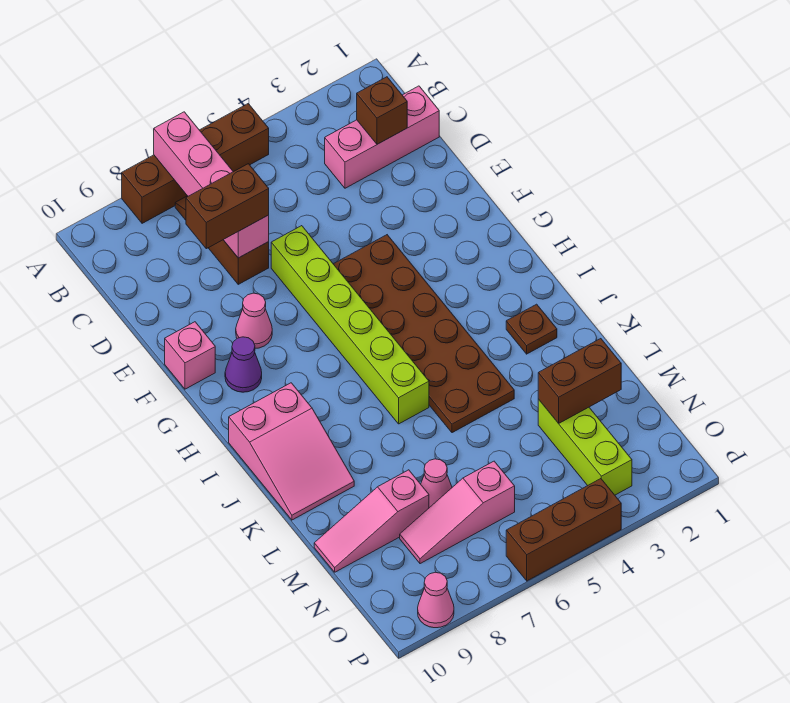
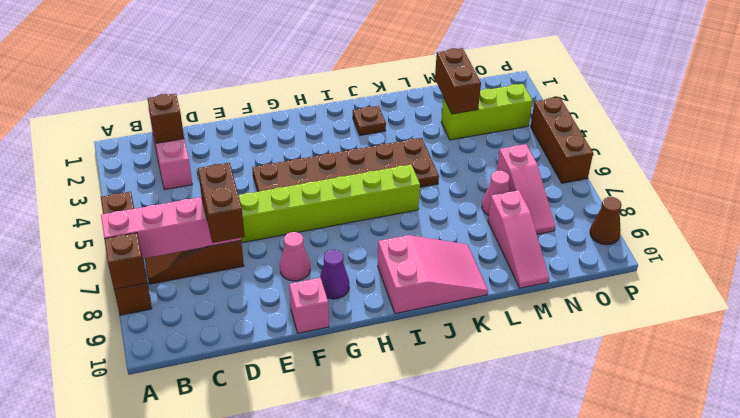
none -> brown brick A8 level 2
pink cone P9 level 1 -> brown cone P9 level 1

